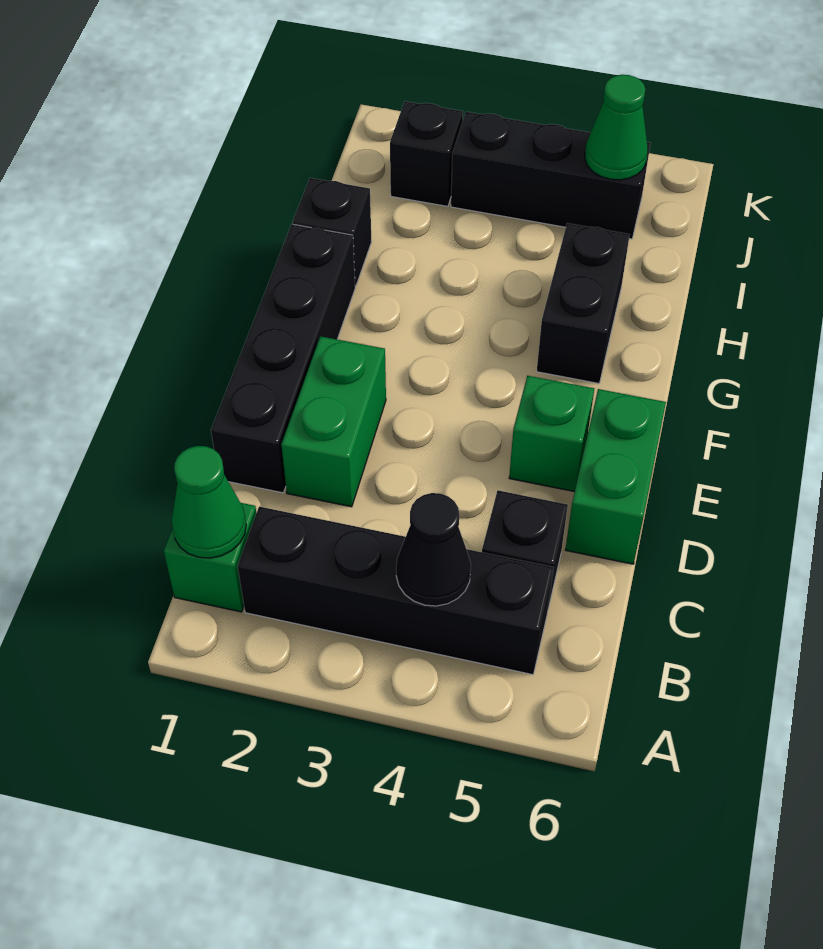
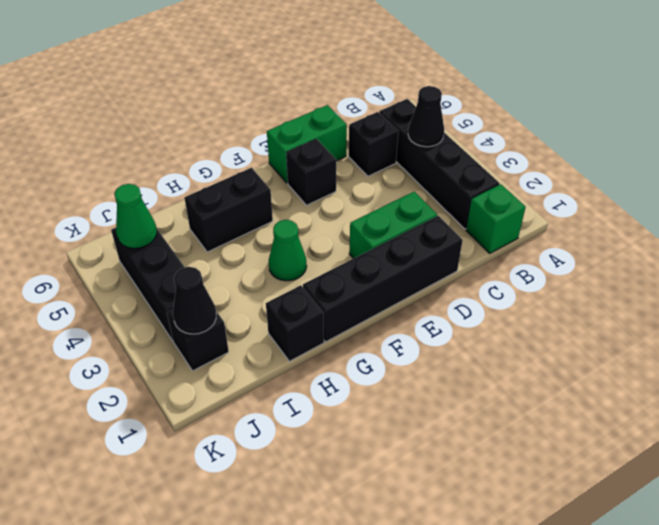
green cone B1 level 2 -> green cone G3 level 1
green brick E5 level 1 -> black brick E5 level 1
none -> black cone J2 level 2

